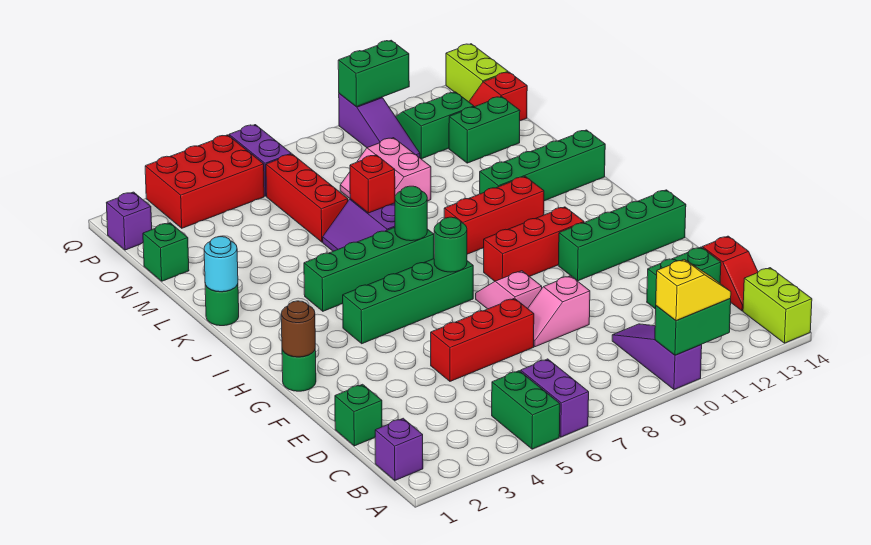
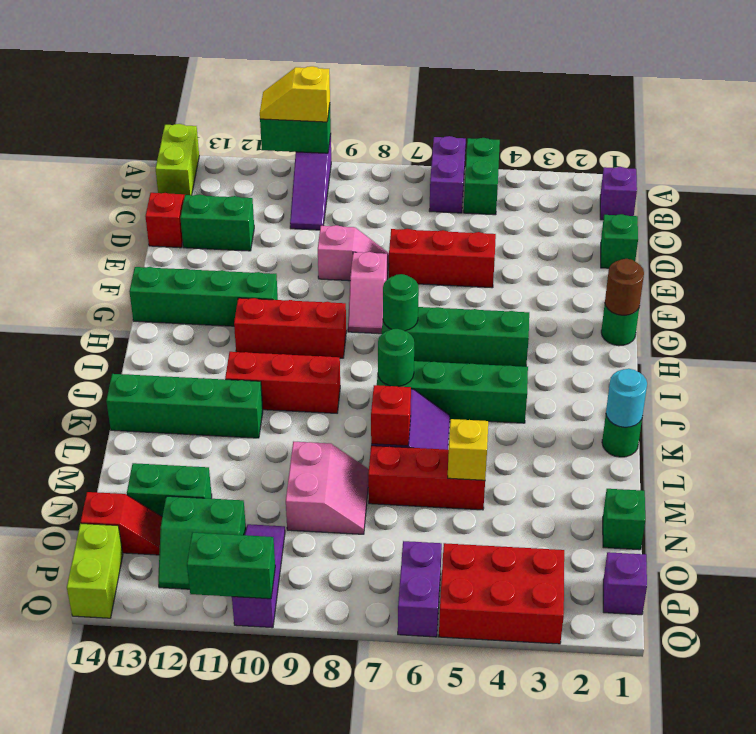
none -> yellow brick M5 level 2
red brick M6:O6 level 1 -> red brick M5:M7 level 1

